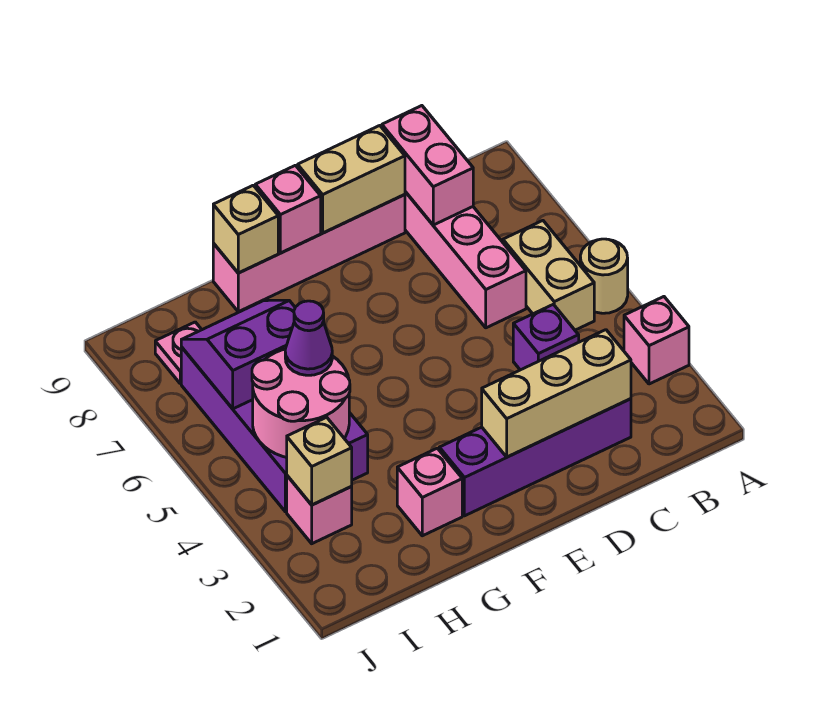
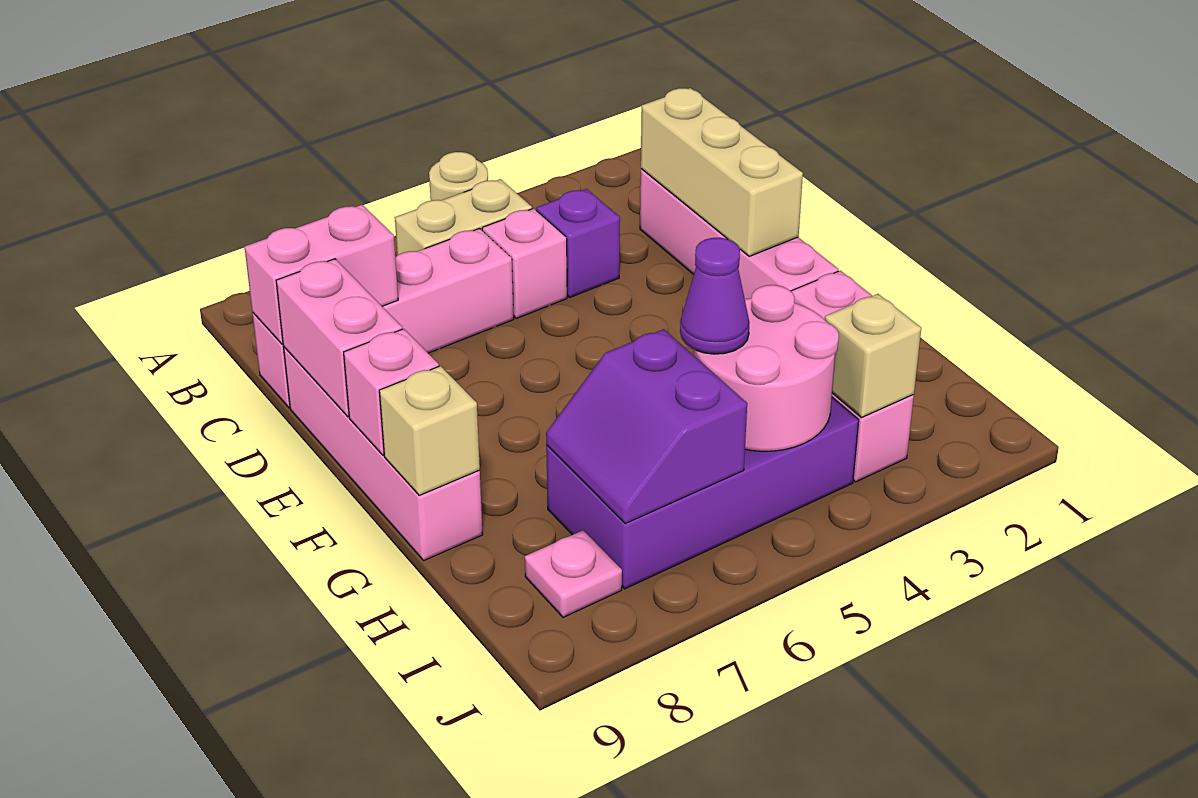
pink brick A3 level 1 -> pink brick C5 level 1
purple brick C2:F2 level 1 -> pink brick C2:F2 level 1
tan brick D9:E9 level 2 -> pink brick D9:E9 level 2

